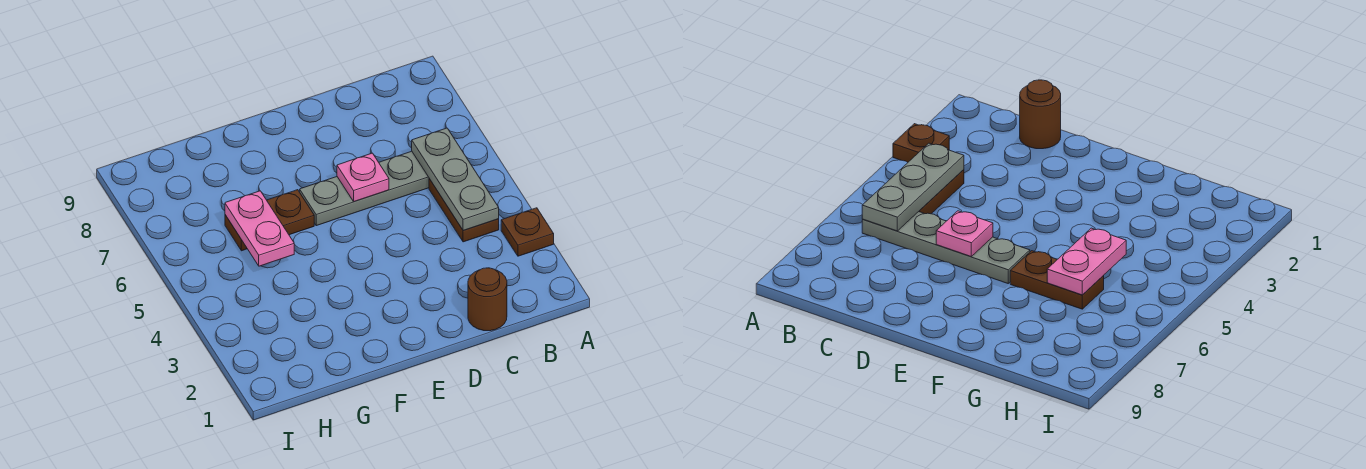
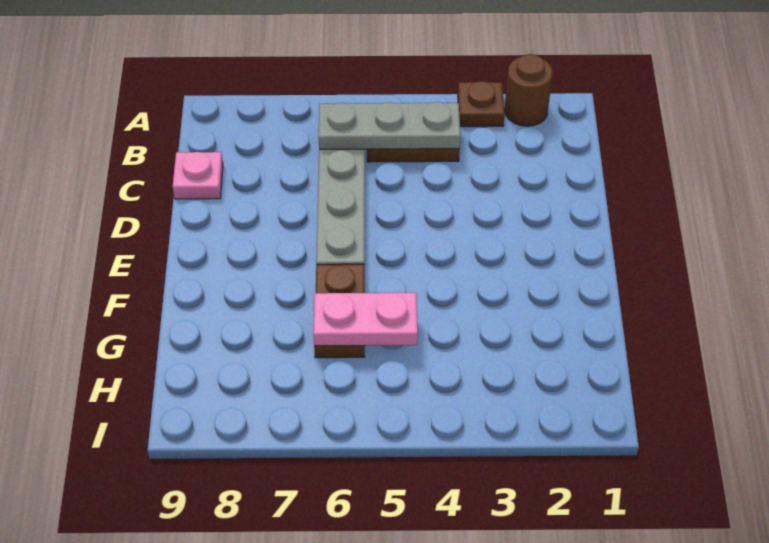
brown round brick C1 level 1 -> brown round brick A2 level 1
pink plate D6 level 2 -> pink plate C9 level 1

